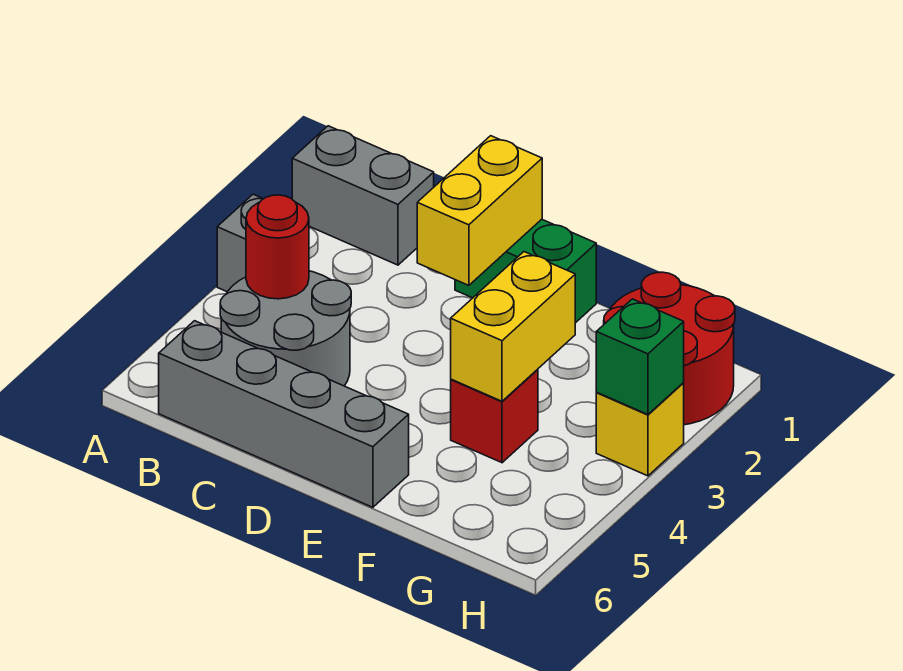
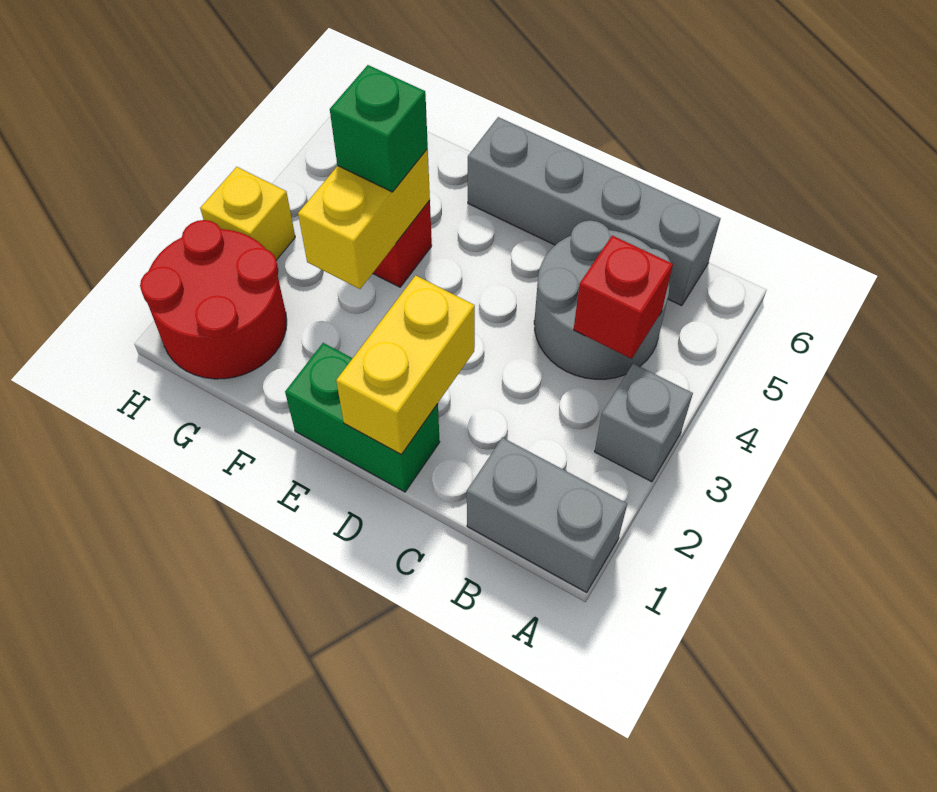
red round brick B4 level 2 -> red brick B4 level 2
green brick H3 level 2 -> green brick F4 level 3

